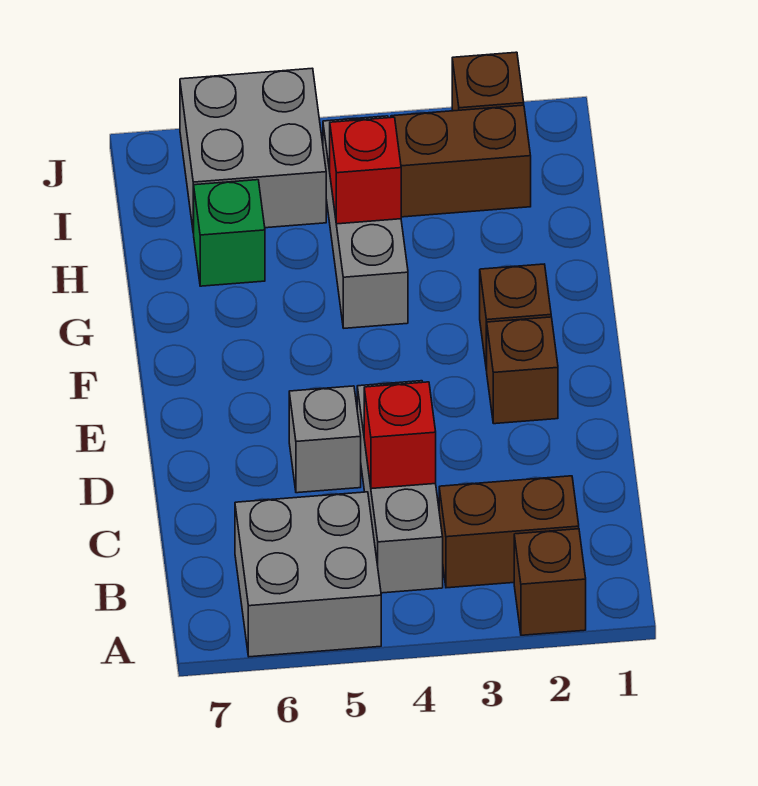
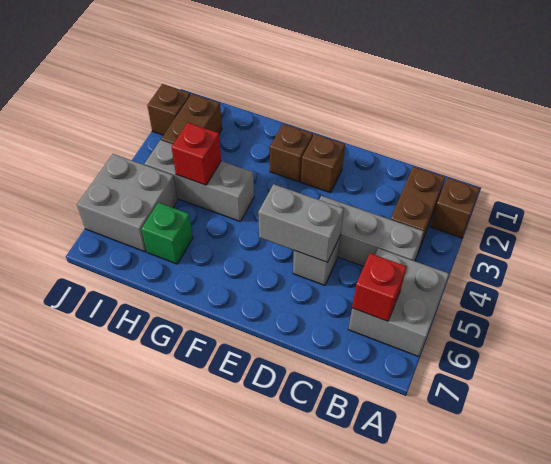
red brick C4 level 2 -> red brick B6 level 2
none -> grey brick D5:E5 level 2

